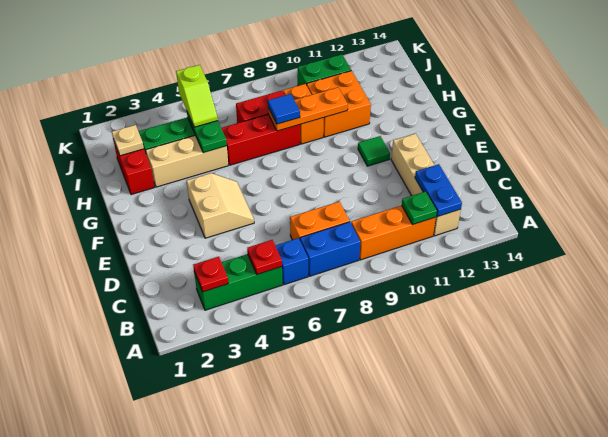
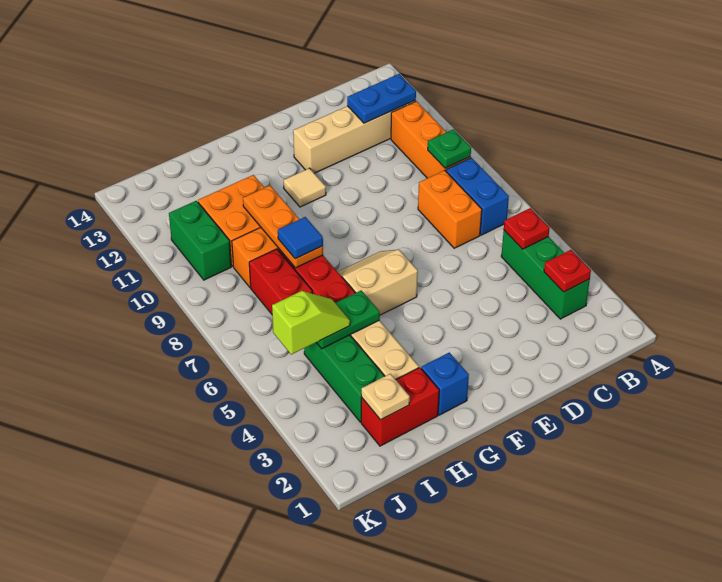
blue brick B6 level 1 -> blue brick G2 level 1
green plate B11 level 2 -> green plate B9 level 2
tan slope E4:F5 level 1 top 4 -> tan slope F6:G7 level 1 top 6
green tile F11 level 1 -> tan tile F11 level 1

